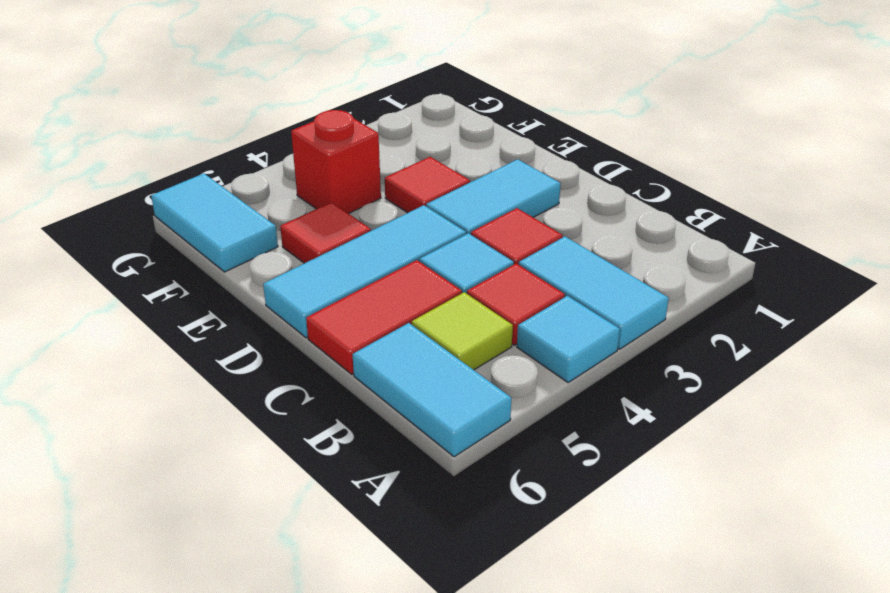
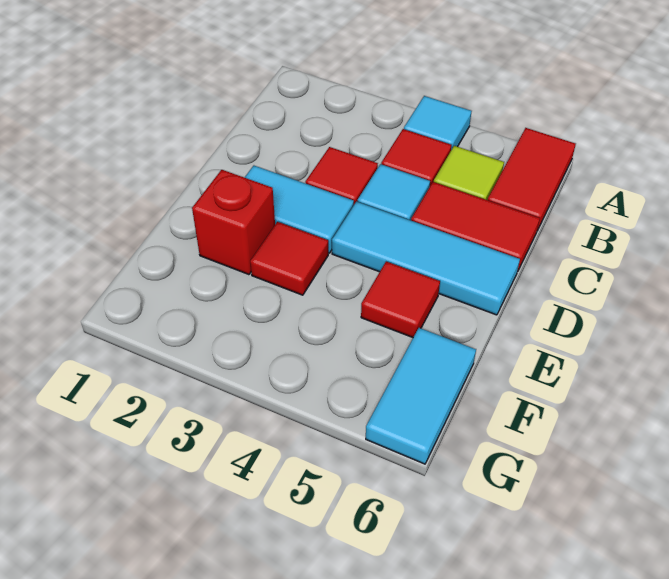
cyan tile A3:B3 level 1 -> none
cyan tile A6:B6 level 1 -> red tile A6:B6 level 1
red brick F4 level 1 -> red brick E2 level 1

